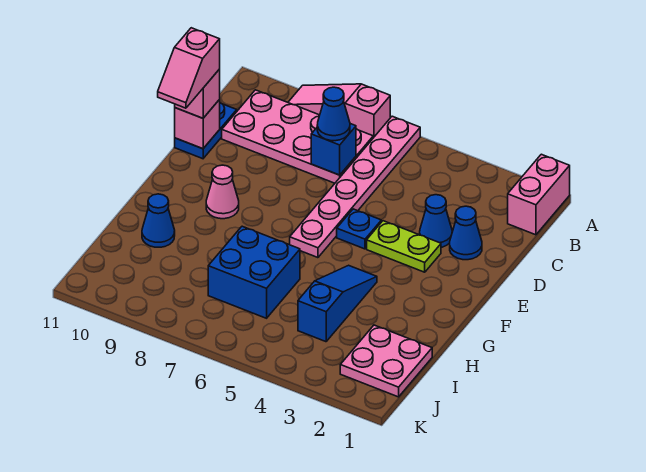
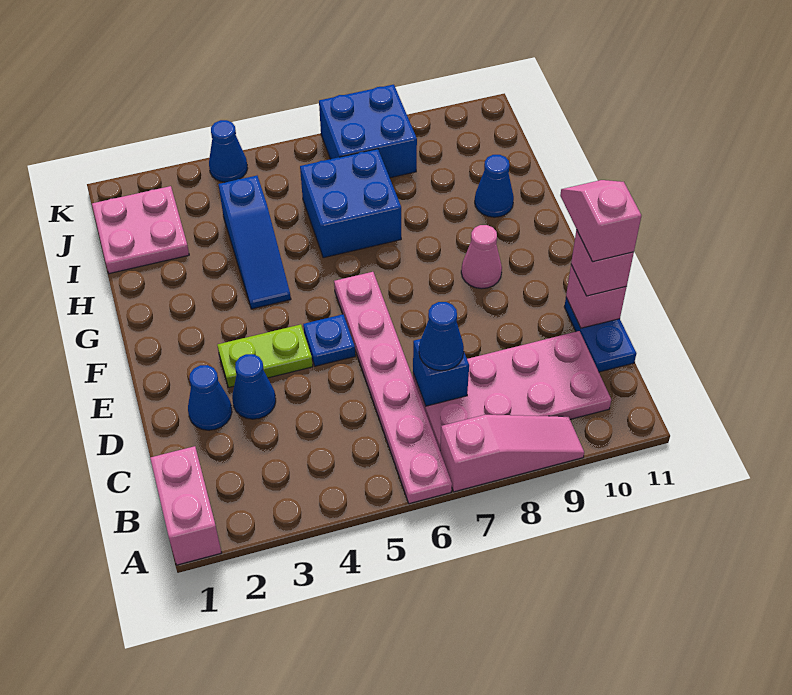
none -> blue brick J7:K8 level 1
none -> blue cone K4 level 1

